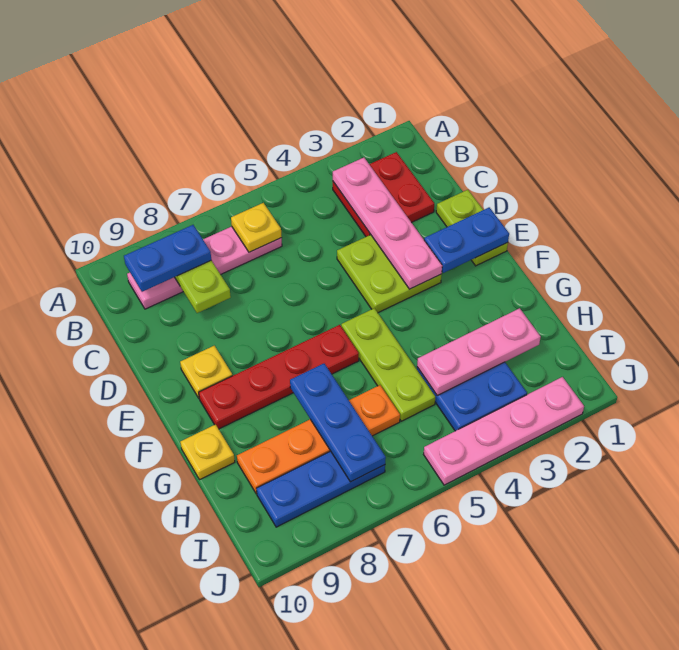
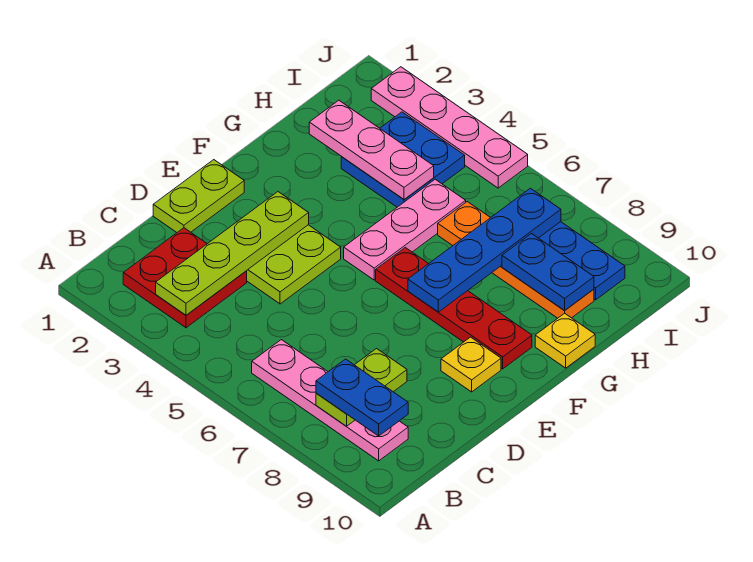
pink plate B3:E3 level 2 -> lime plate B3:E3 level 2
yellow plate B6 level 2 -> none
blue plate E1:E2 level 2 -> blue plate H8:H9 level 2
lime plate F5:H5 level 1 -> pink plate F5:H5 level 1
blue plate G7:I7 level 2 -> blue plate F7:I7 level 2

